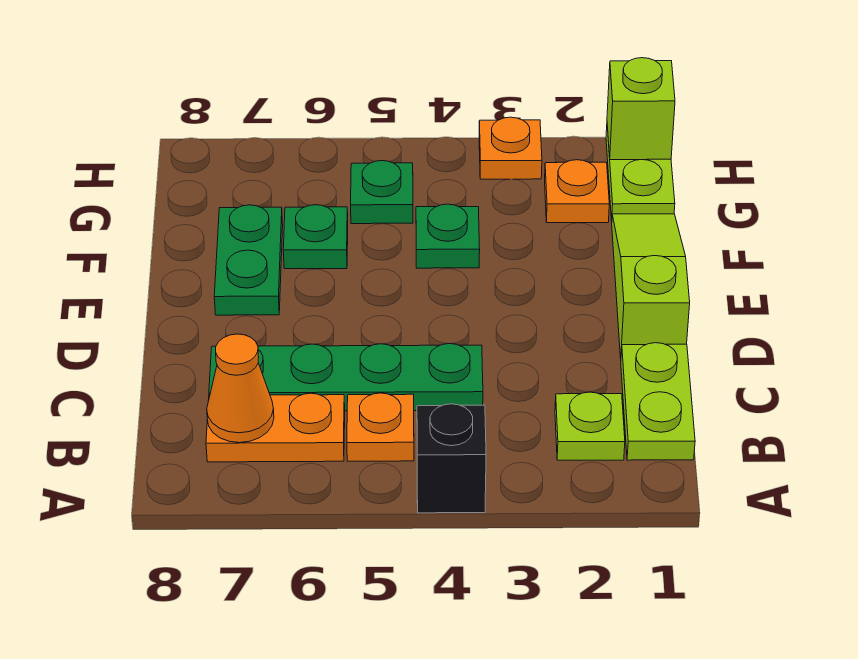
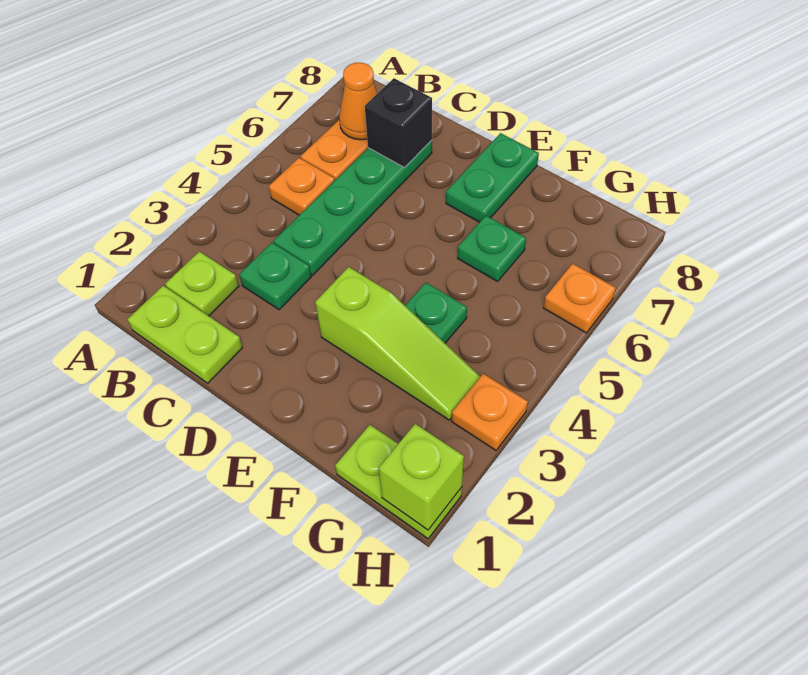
black brick A4 level 1 -> black brick C7 level 2
lime slope D1:F1 level 1 top D -> lime slope E3:G3 level 1 top E
green plate E7:F7 level 1 -> green plate E7:E8 level 1
orange plate G2 level 1 -> orange plate H6 level 1
green plate G5 level 1 -> green plate C3 level 1

